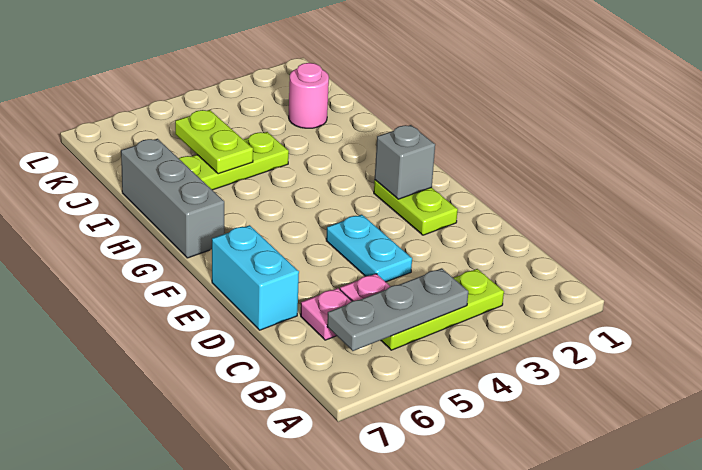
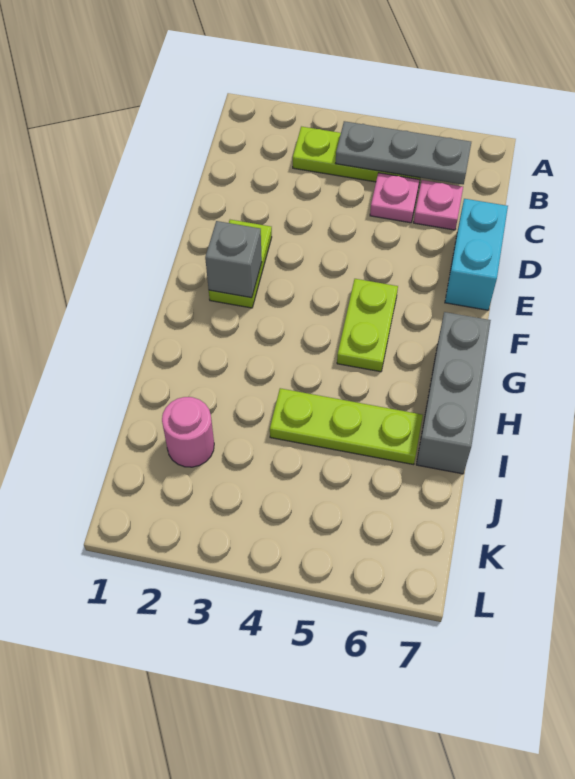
cyan plate D4:E4 level 1 -> none
lime plate I5:J5 level 2 -> lime plate F5:G5 level 1

